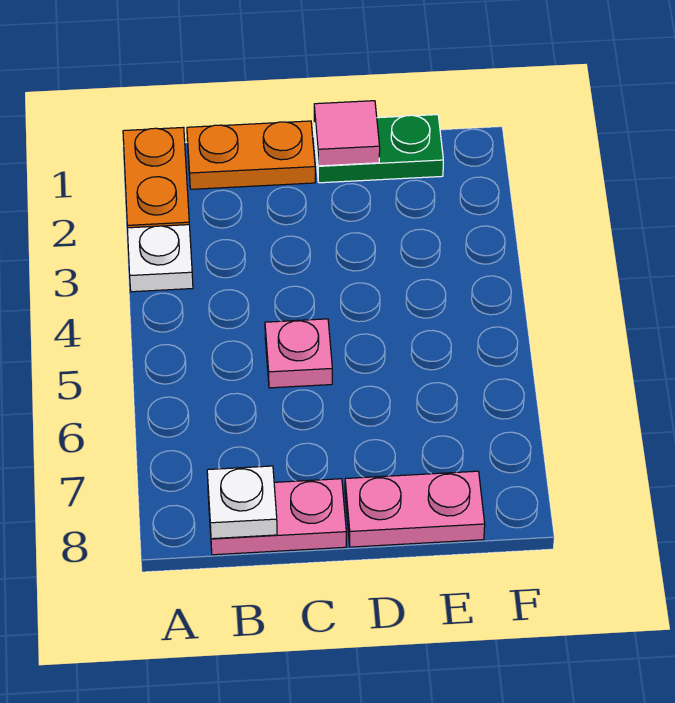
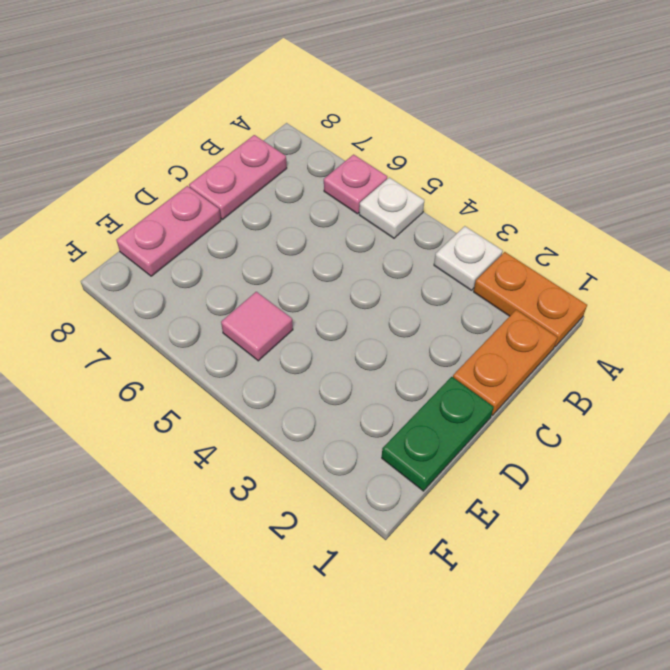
white plate B8 level 2 -> white plate A5 level 1
pink plate C5 level 1 -> pink plate A6 level 1
pink tile D1 level 2 -> pink tile E5 level 1

